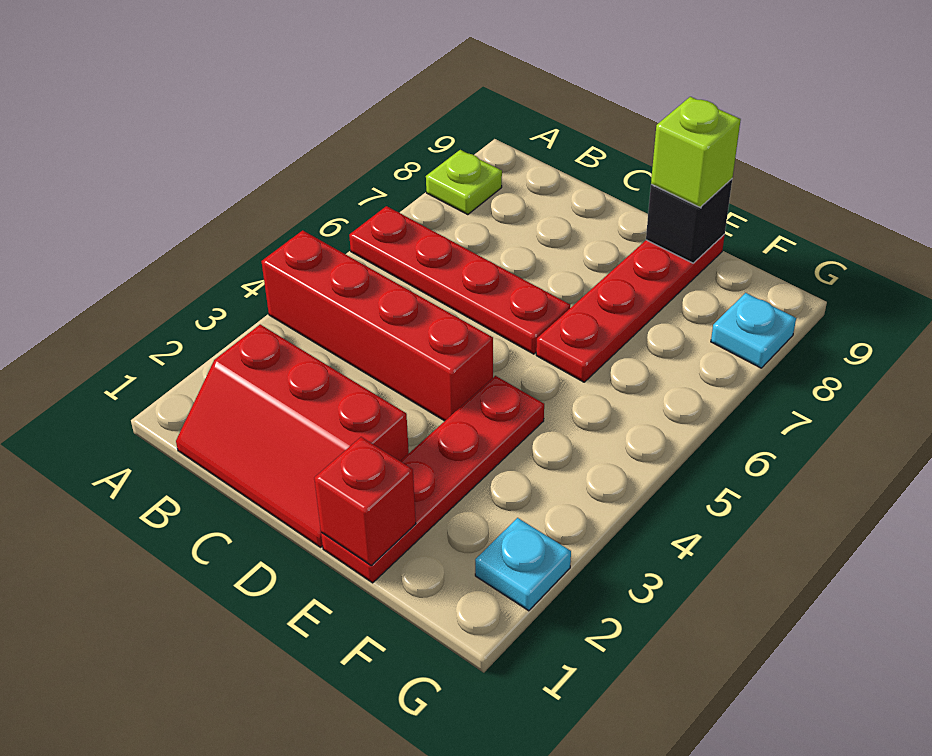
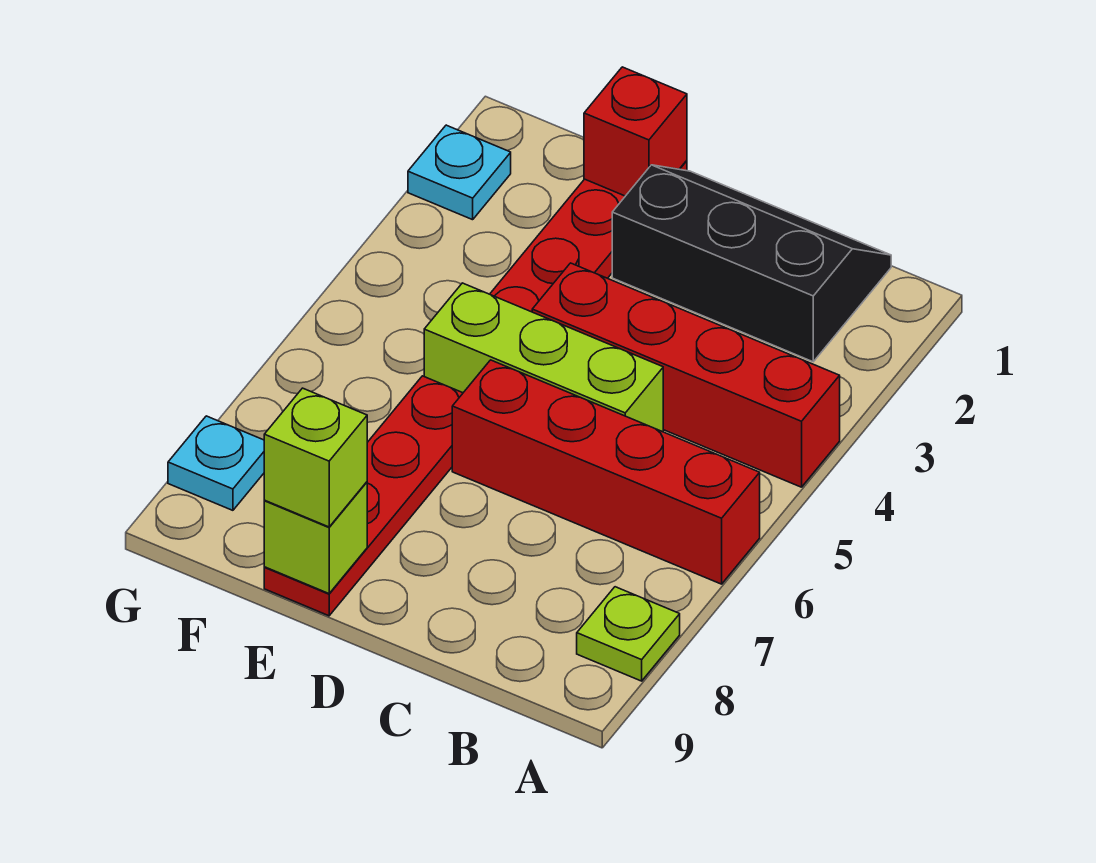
red plate A6:D6 level 1 -> red brick A6:D6 level 1
red slope B1:D2 level 1 top 2 -> black slope B1:D2 level 1 top 2
none -> lime brick C5:E5 level 1
black brick E9 level 2 -> lime brick E9 level 2

